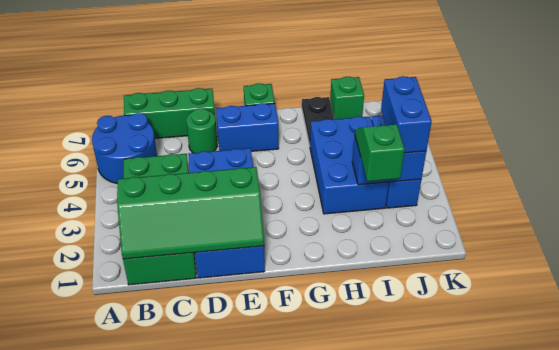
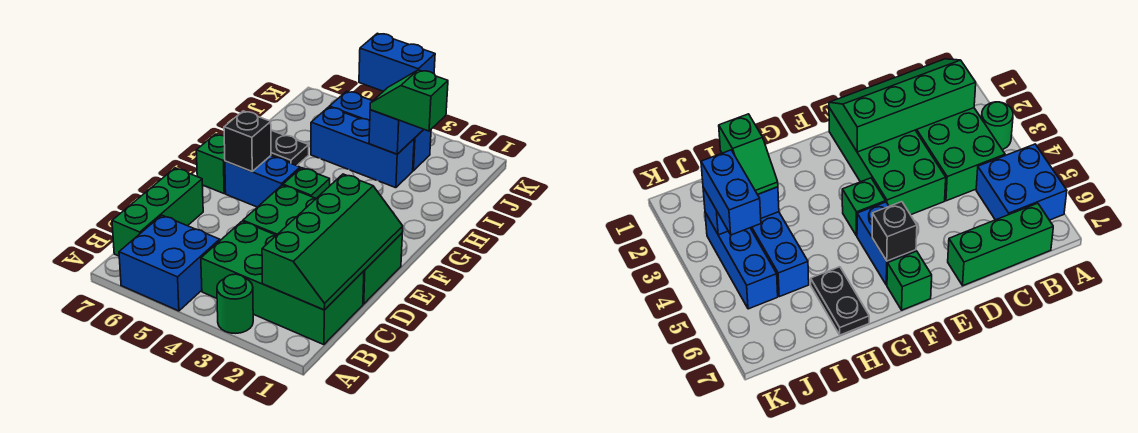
blue round brick A5:B6 level 1 -> blue brick A5:B6 level 1
blue brick D1:E4 level 1 -> green brick D1:E4 level 1
green round brick D6 level 1 -> green round brick A3 level 1
blue brick E6:F6 level 1 -> blue brick F5:F6 level 1
none -> black brick F6 level 2
blue brick H3:I5 level 1 -> blue brick I3:I5 level 1
green brick I7 level 1 -> green brick F4 level 1

